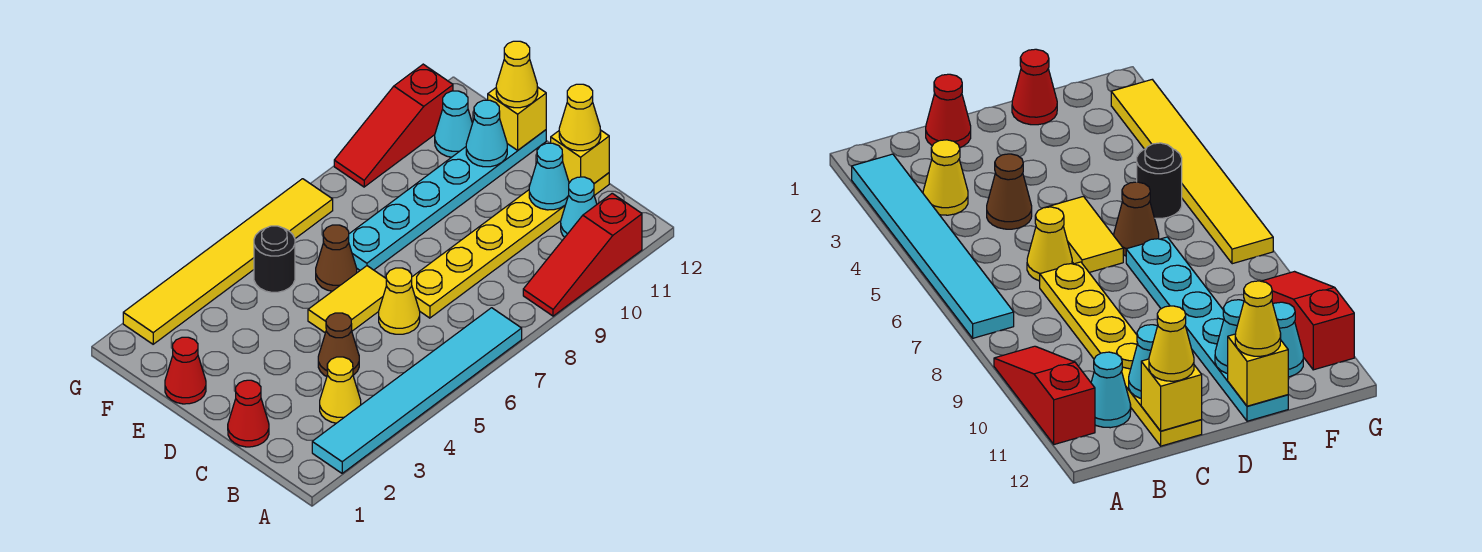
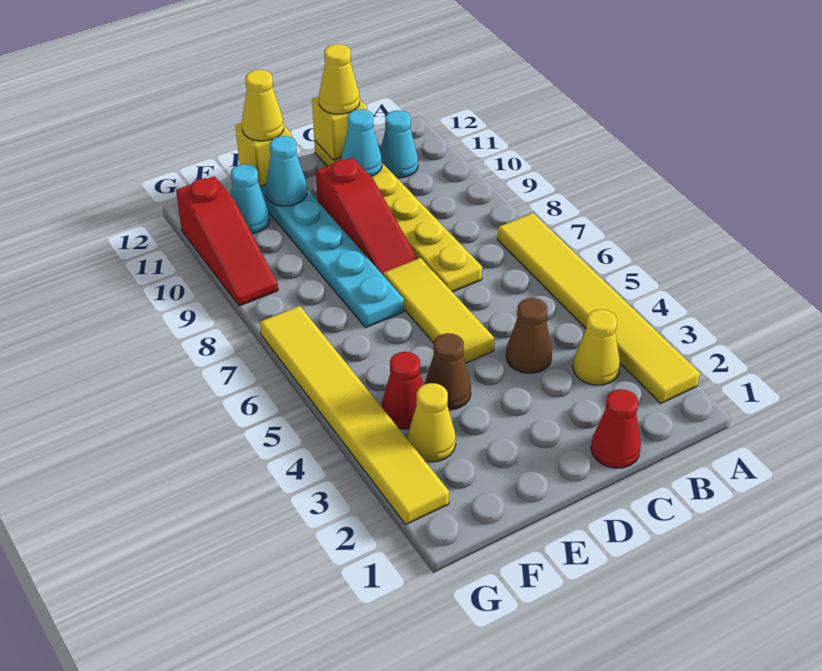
cyan tile A2:A7 level 1 -> yellow tile A2:A7 level 1
red slope A9:A11 level 1 top 11 -> red slope D8:D10 level 1 top 10
yellow cone C6 level 1 -> yellow cone F3 level 1
yellow tile D5:D6 level 1 -> yellow tile D5:D7 level 1
red cone E1 level 1 -> red cone F4 level 1
brown cone E6 level 1 -> brown cone E4 level 1
black round brick F5 level 1 -> none

